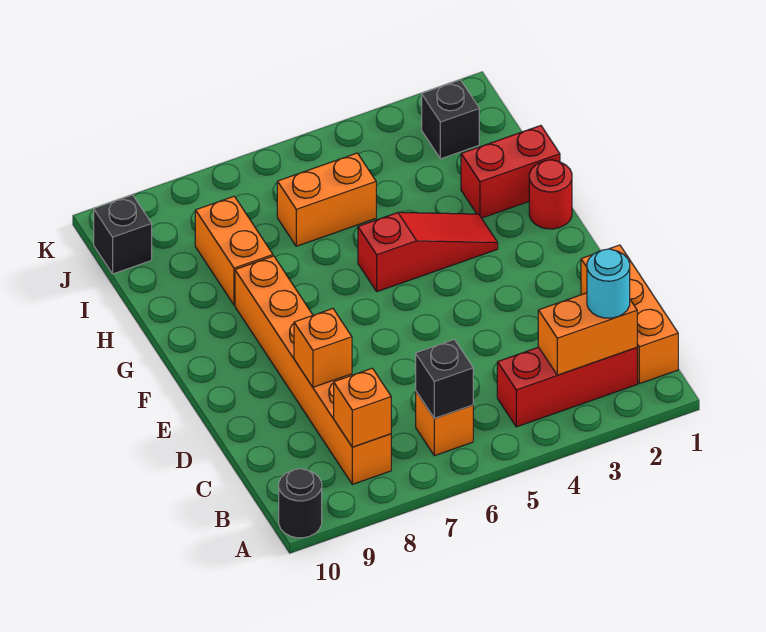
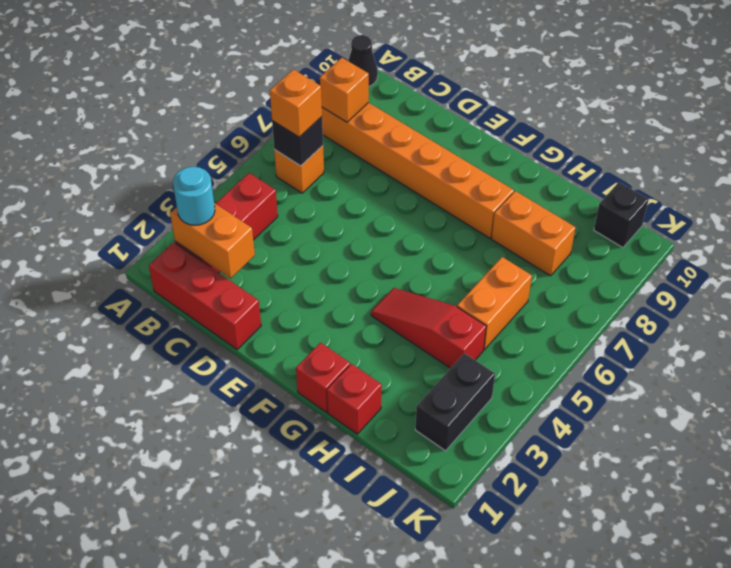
black round brick A10 level 1 -> black cone A10 level 1
orange brick B1:D1 level 1 -> red brick B1:D1 level 1
orange brick B2:B3 level 2 -> orange brick B2:C2 level 2
orange brick D8 level 2 -> orange brick B6 level 3
red round brick G1 level 1 -> red brick G1 level 1
red slope G3:G5 level 1 top 5 -> red slope G4:I4 level 1 top I
red brick H1:H2 level 1 -> red brick H1 level 1
black brick J2 level 1 -> black brick J2:J3 level 1

